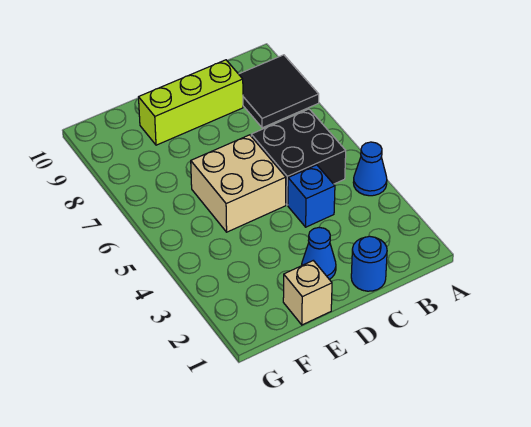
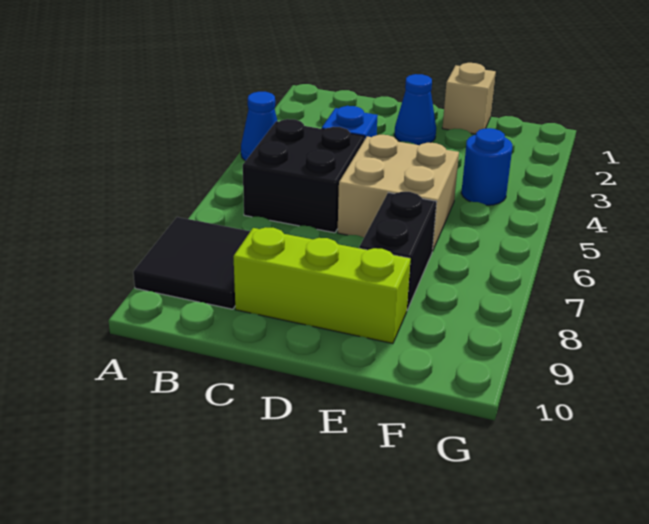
blue round brick C1 level 1 -> blue round brick F4 level 1
none -> black brick E7:E8 level 1

